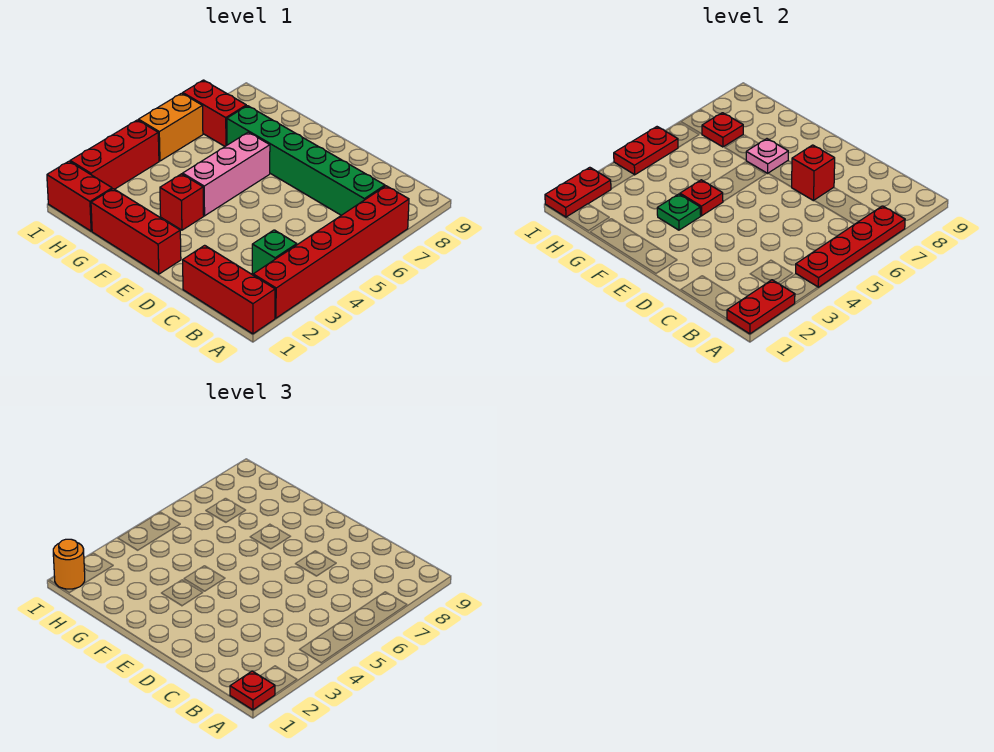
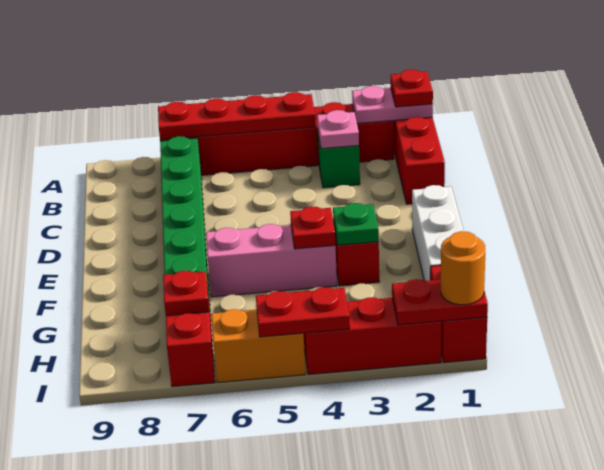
red plate A1:A2 level 2 -> pink plate A1:A2 level 2
red brick D7 level 2 -> none
red brick E1:G1 level 1 -> white brick E1:G1 level 1
pink plate F7 level 2 -> pink plate B3 level 2

